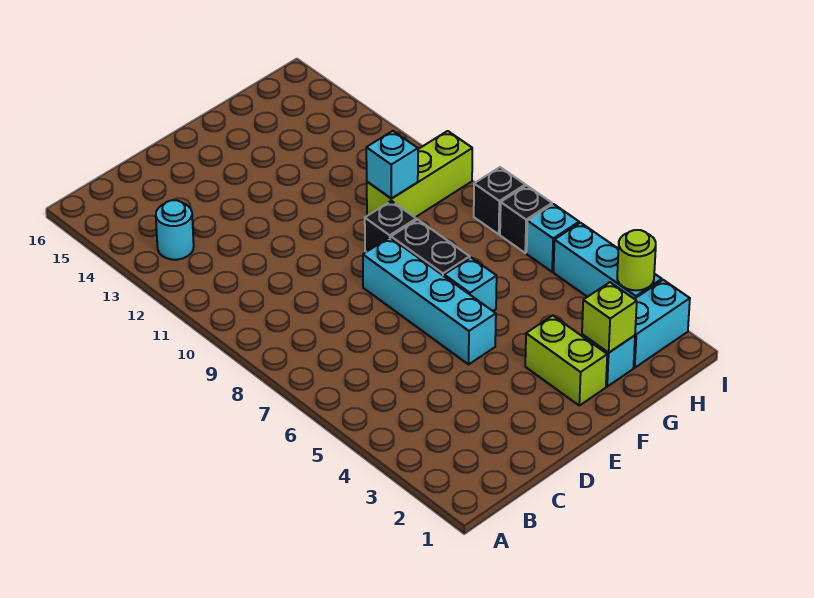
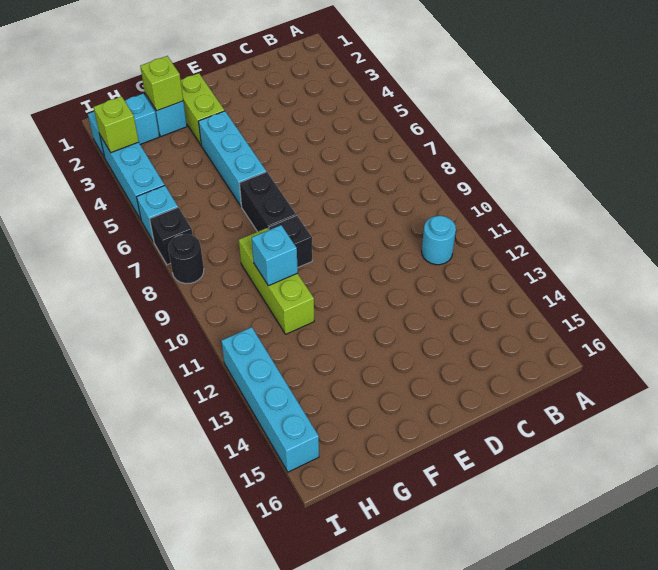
cyan round brick B13 level 1 -> cyan round brick B11 level 1
cyan brick E5:E8 level 1 -> cyan brick I12:I15 level 1
cyan brick F6 level 1 -> cyan brick F4:F6 level 1
lime brick G10:I10 level 1 -> lime brick G9:G11 level 1
lime round brick I3 level 2 -> lime brick I3 level 2
black brick I8 level 1 -> black round brick I8 level 1

